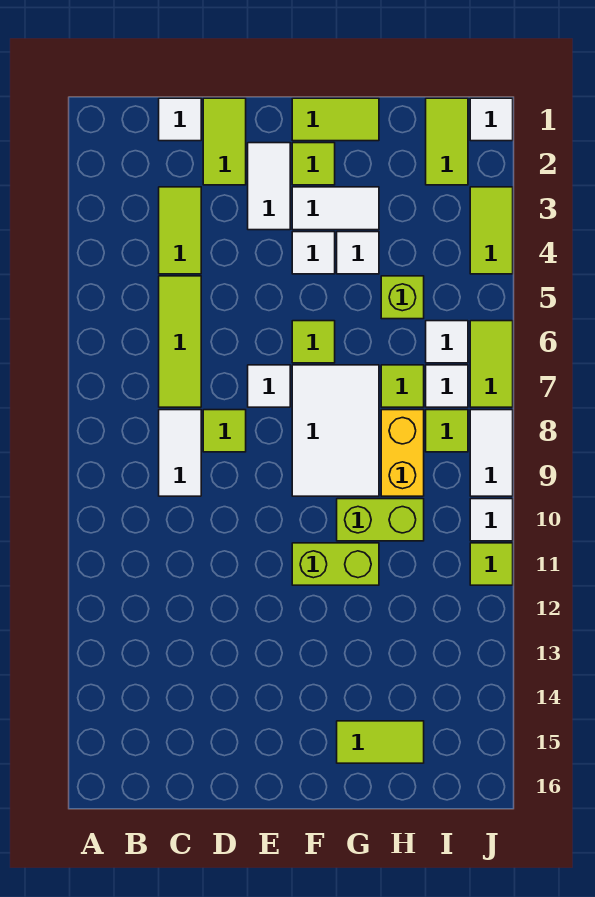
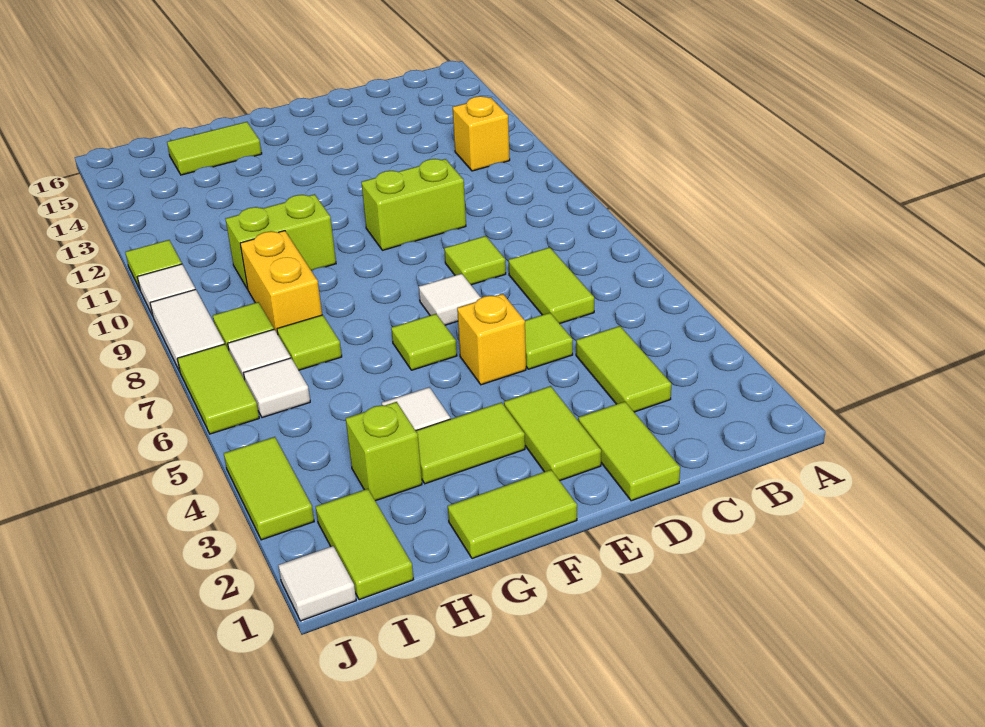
none -> yellow brick B12 level 1
white tile C1 level 1 -> none
lime tile C5:C7 level 1 -> lime tile C6:C7 level 1
white tile C8:C9 level 1 -> none
white tile E2:E3 level 1 -> lime tile E2:E3 level 1
none -> yellow brick E5 level 1
lime tile F2 level 1 -> lime tile D5 level 1
white tile F3:G3 level 1 -> lime tile F3:G3 level 1
white tile F4 level 1 -> none
white tile F7:G9 level 1 -> none
lime brick F11:G11 level 1 -> lime brick D10:E10 level 1
lime brick H5 level 1 -> lime brick H3 level 1

